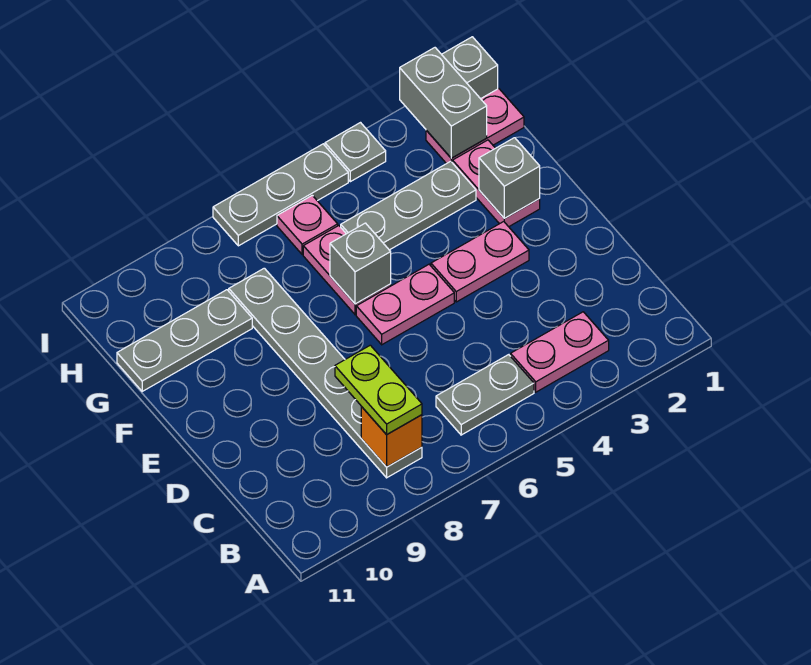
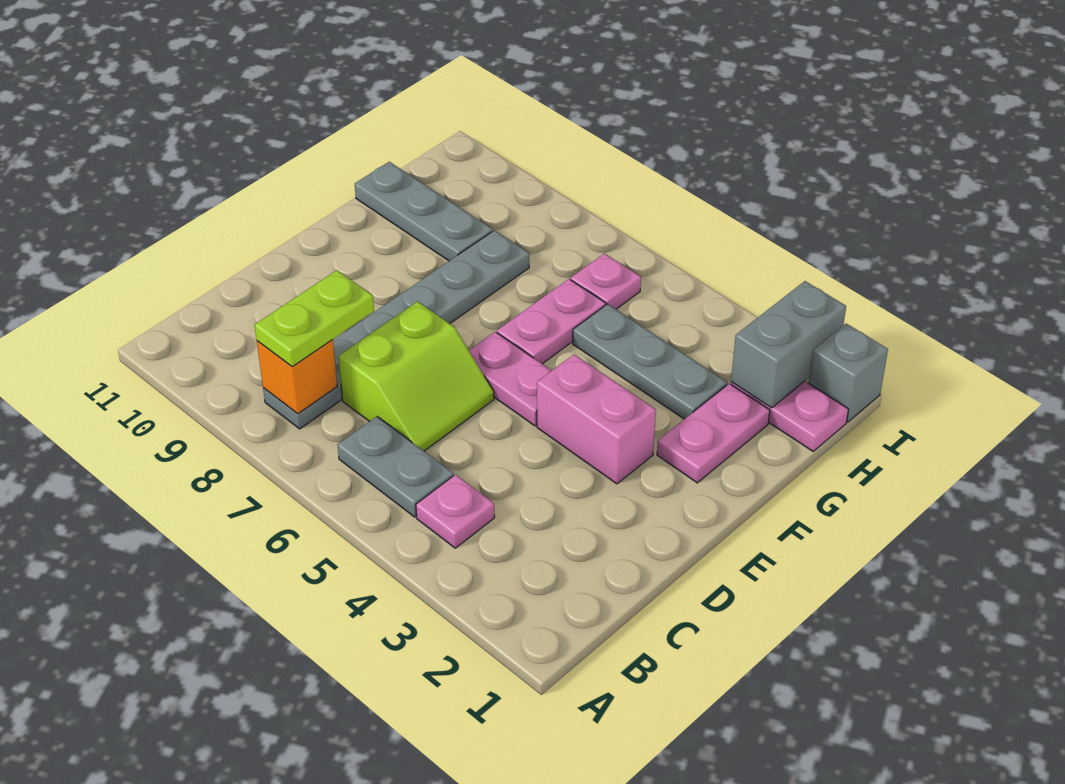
pink plate B3:B4 level 1 -> pink plate B4 level 1
none -> lime slope C6:D7 level 1 top 7
pink plate E3:E4 level 1 -> pink brick E3:E4 level 1
grey brick F2 level 2 -> none
grey brick F6 level 2 -> none
grey plate I4 level 1 -> none
grey plate I5:I7 level 1 -> none

